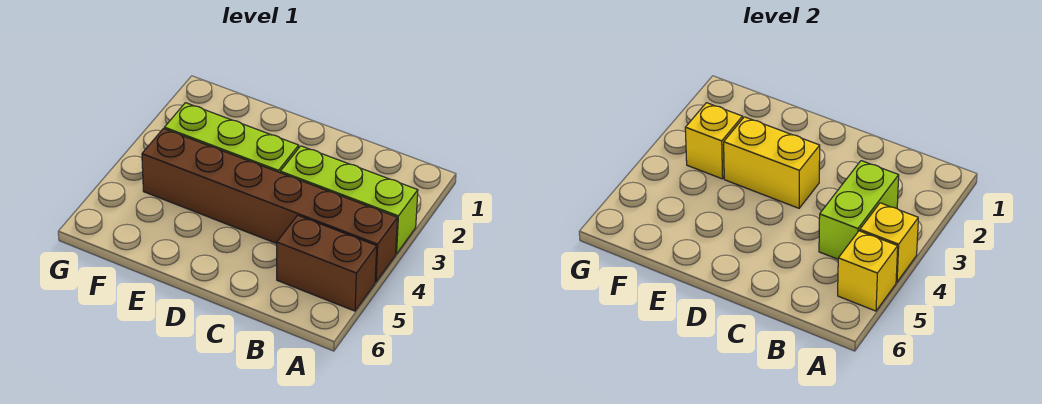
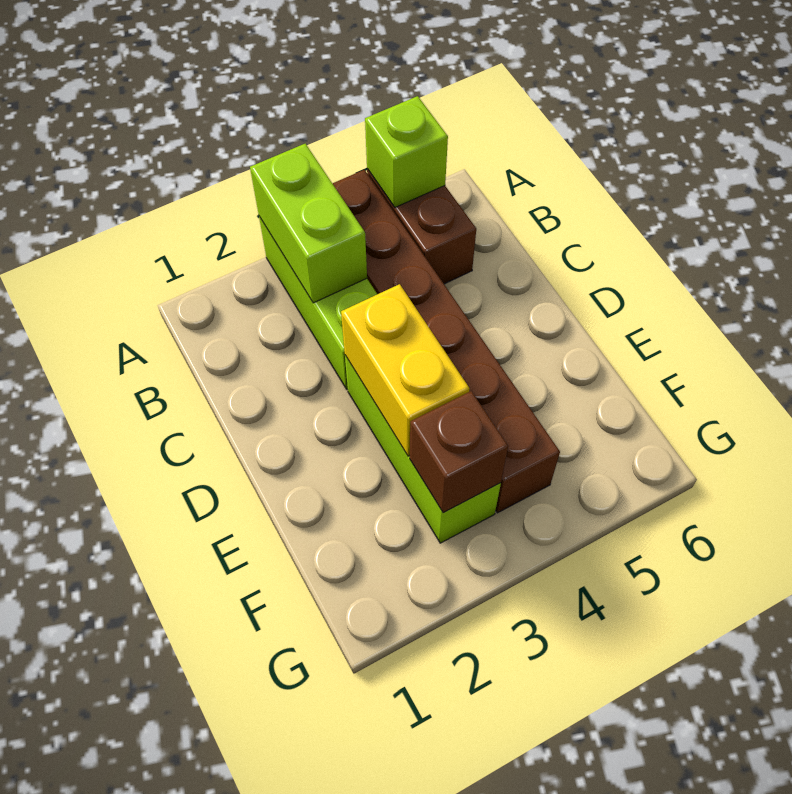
yellow brick A4 level 2 -> none
yellow brick A5 level 2 -> lime brick A5 level 2
lime brick B3:B4 level 2 -> lime brick A3:B3 level 2
yellow brick F3 level 2 -> brown brick F3 level 2

